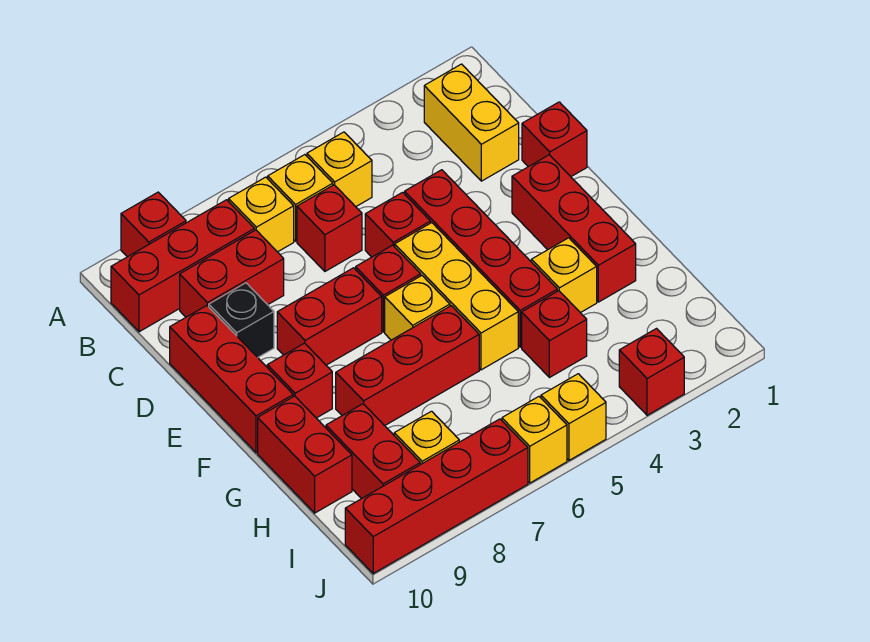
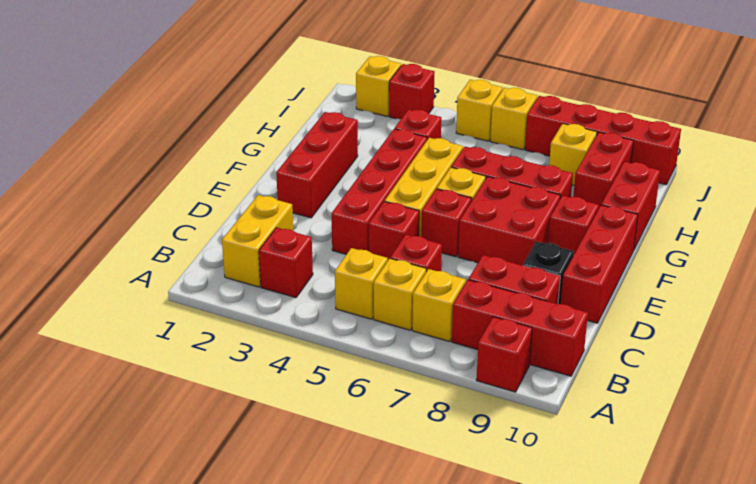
red brick D1 level 1 -> red brick B3 level 1
red brick E7:E8 level 1 -> red brick E7:F8 level 1
yellow brick G3 level 1 -> yellow brick J2 level 1

